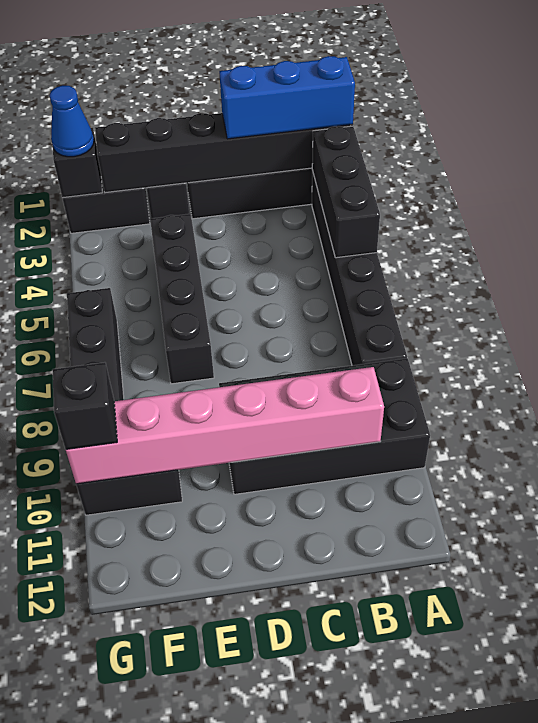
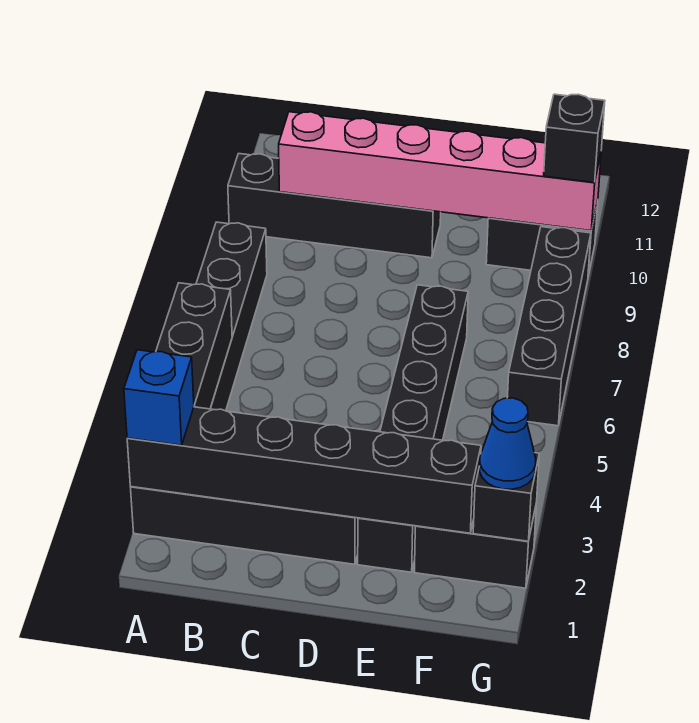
blue brick A2:C2 level 3 -> blue brick A2 level 3
black brick A9:D10 level 1 -> black brick A10:D10 level 1

